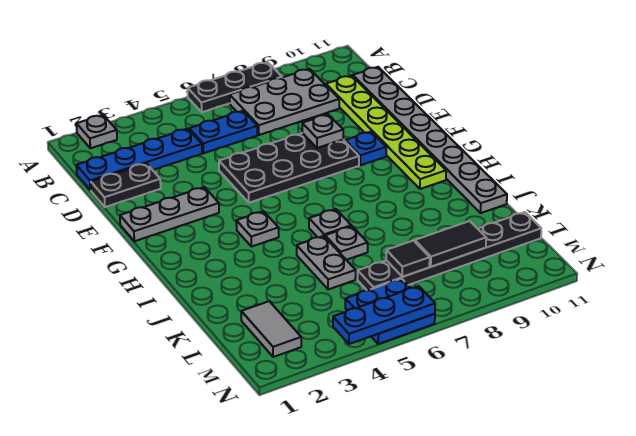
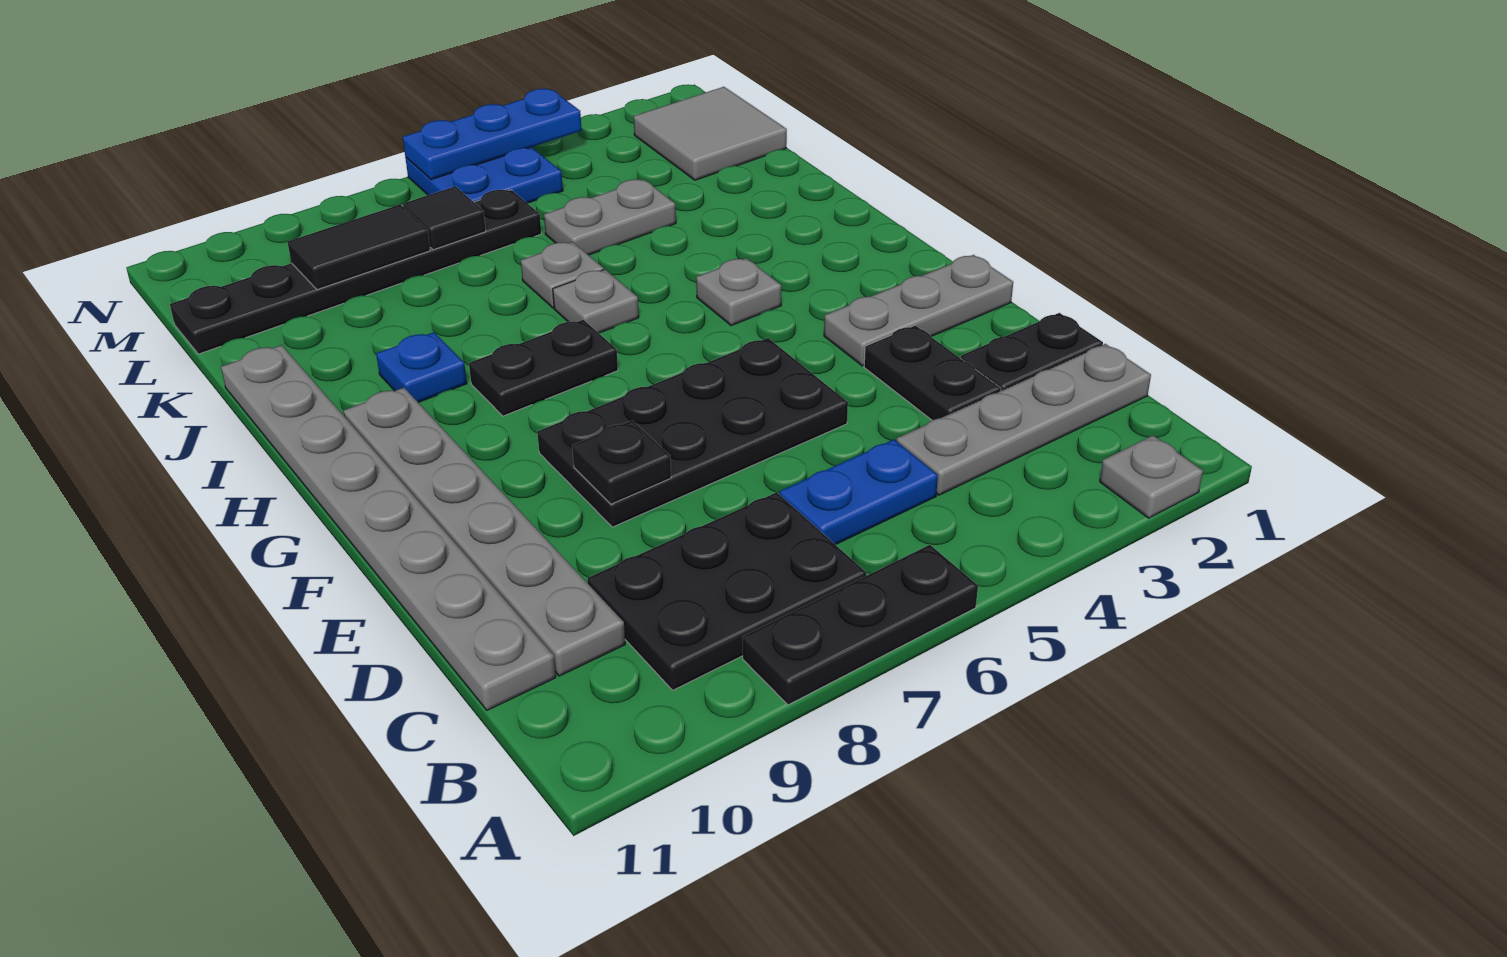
grey plate B7:C9 level 1 -> black plate B7:C9 level 1
blue plate C1:C4 level 1 -> grey plate C1:C4 level 1
lime plate C10:H10 level 1 -> grey plate C10:H10 level 1
none -> black plate D3:E3 level 1
grey plate E8 level 2 -> black plate E8 level 2
blue plate F9 level 1 -> blue plate I9 level 1
none -> black plate H7:H8 level 1
grey plate J5:K5 level 1 -> grey plate K4:K5 level 1
grey tile L2:M2 level 1 -> grey tile L1:M2 level 1

